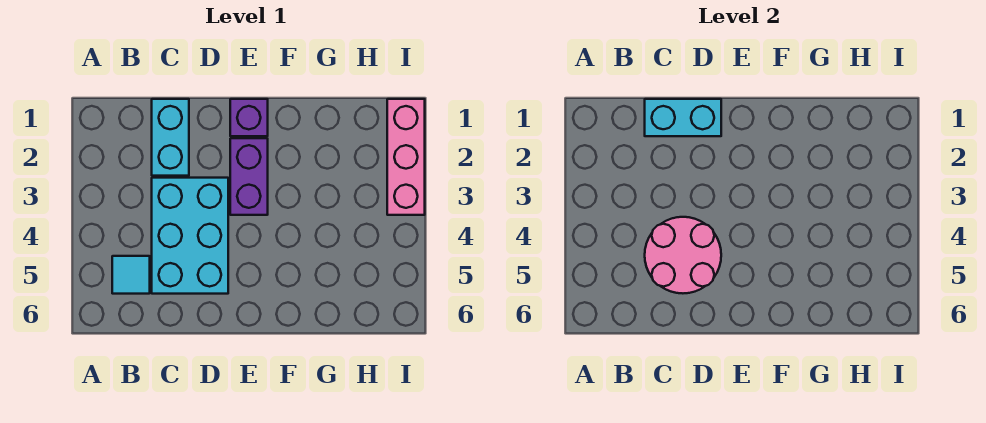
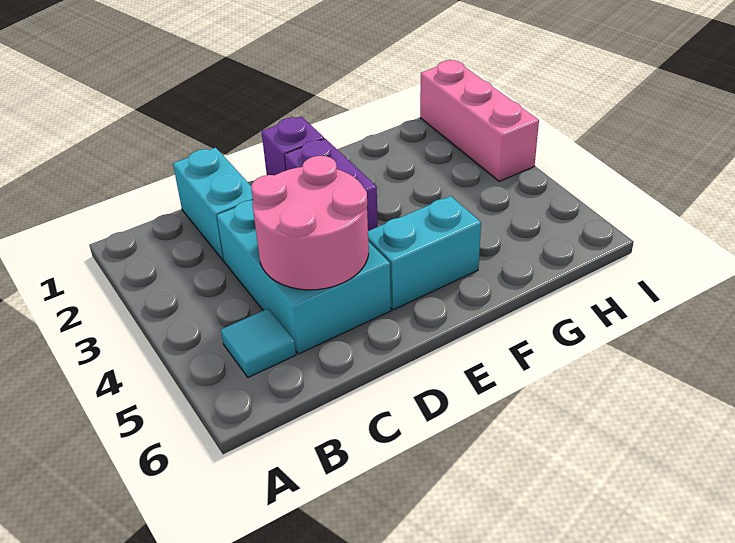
cyan brick C1:D1 level 2 -> cyan brick E5:F5 level 1

